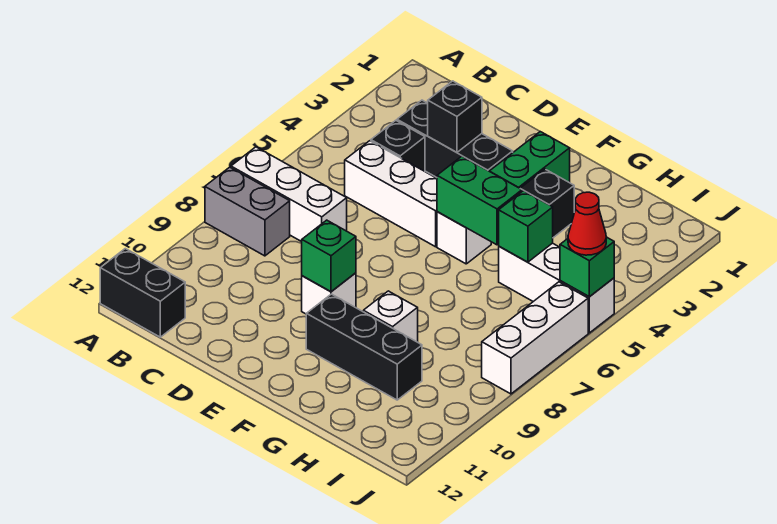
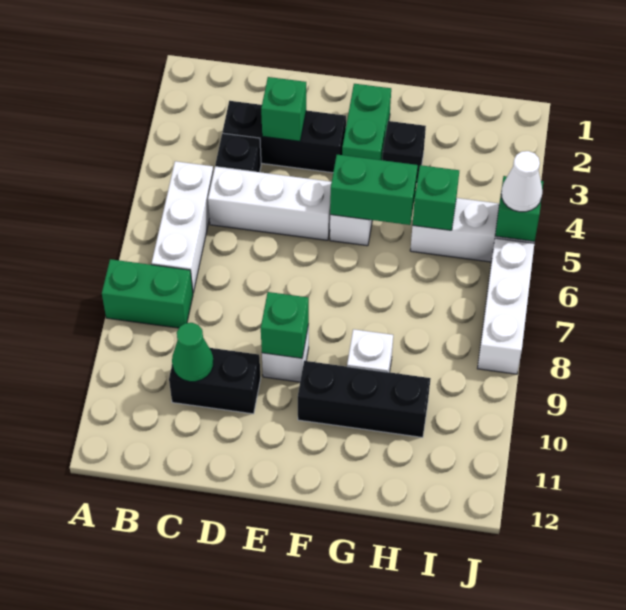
white brick A7:C7 level 1 -> white brick B5:B7 level 1
grey brick A8:B8 level 1 -> green brick A8:B8 level 1
black brick A12:B12 level 1 -> black brick C10:D10 level 1
none -> green cone C10 level 2
black brick D3 level 2 -> green brick D3 level 2
red cone J5 level 3 -> white cone J5 level 3

